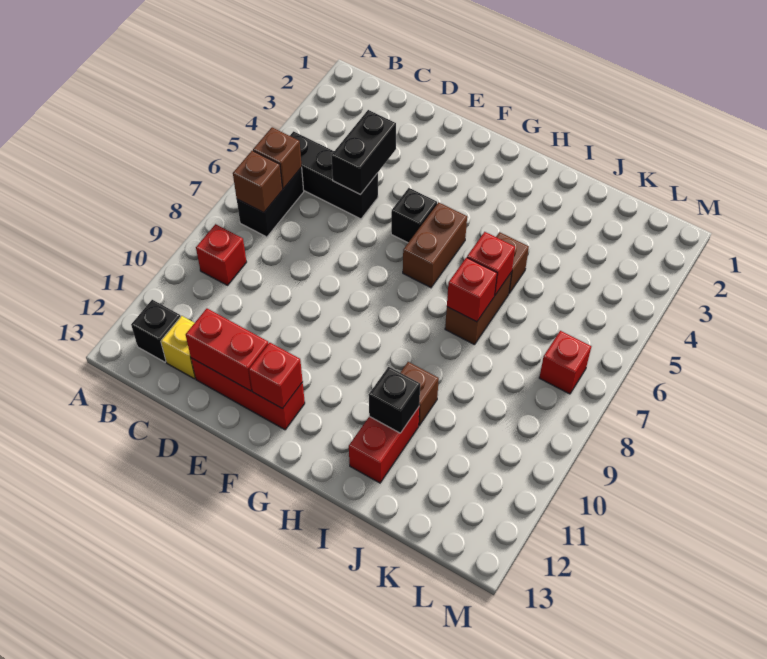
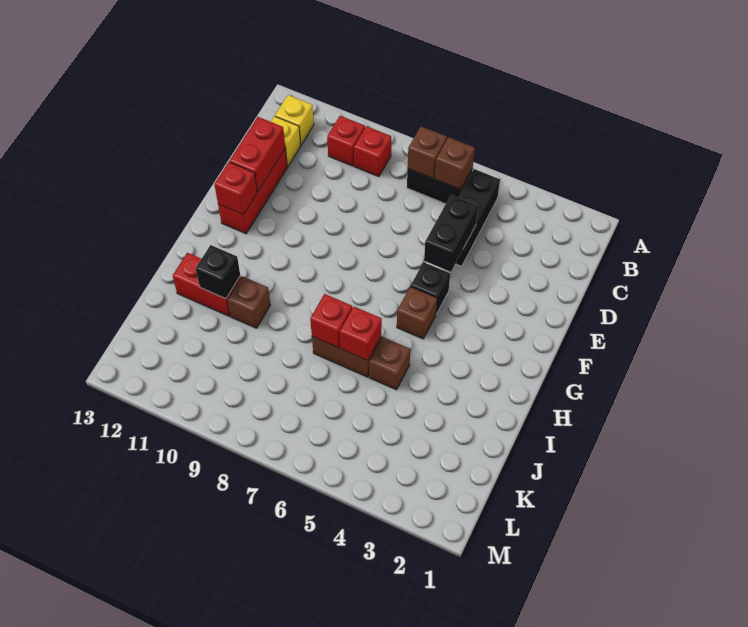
black brick B12 level 1 -> yellow brick B12 level 1
black brick D4:D5 level 2 -> black brick D5:E5 level 2
brown brick G5:G6 level 1 -> brown brick G5 level 1
red brick L7 level 1 -> red brick B10 level 1

